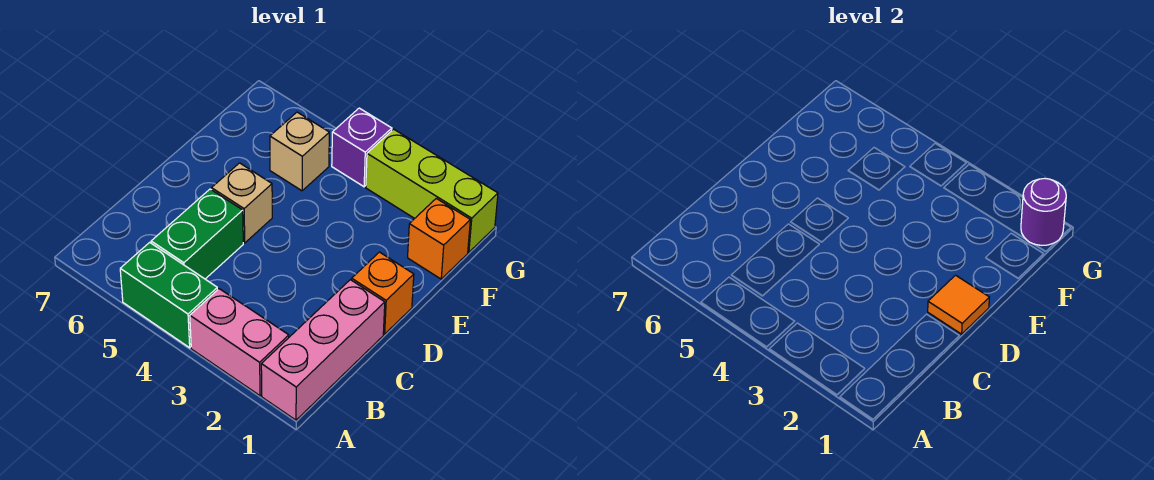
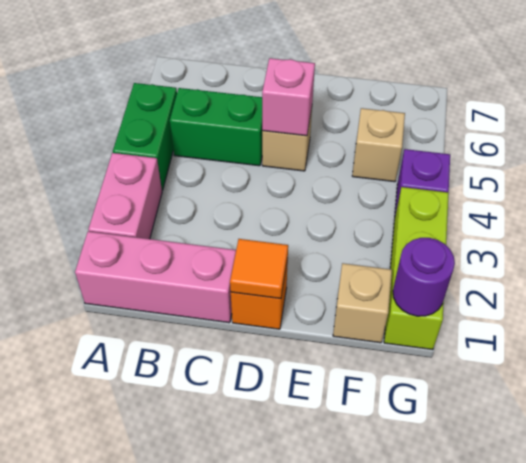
none -> pink brick D5 level 2
orange brick F1 level 1 -> tan brick F1 level 1

